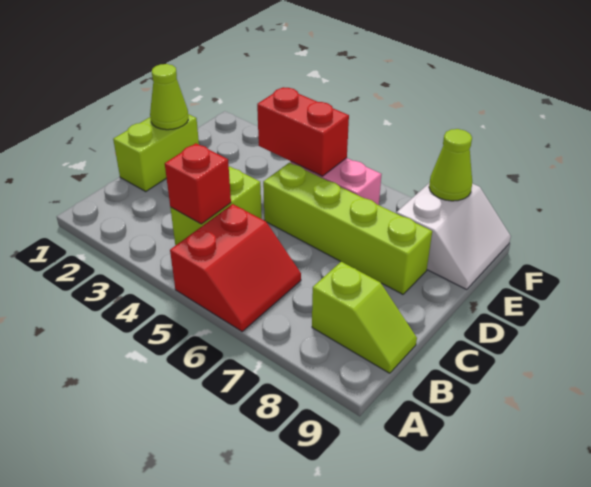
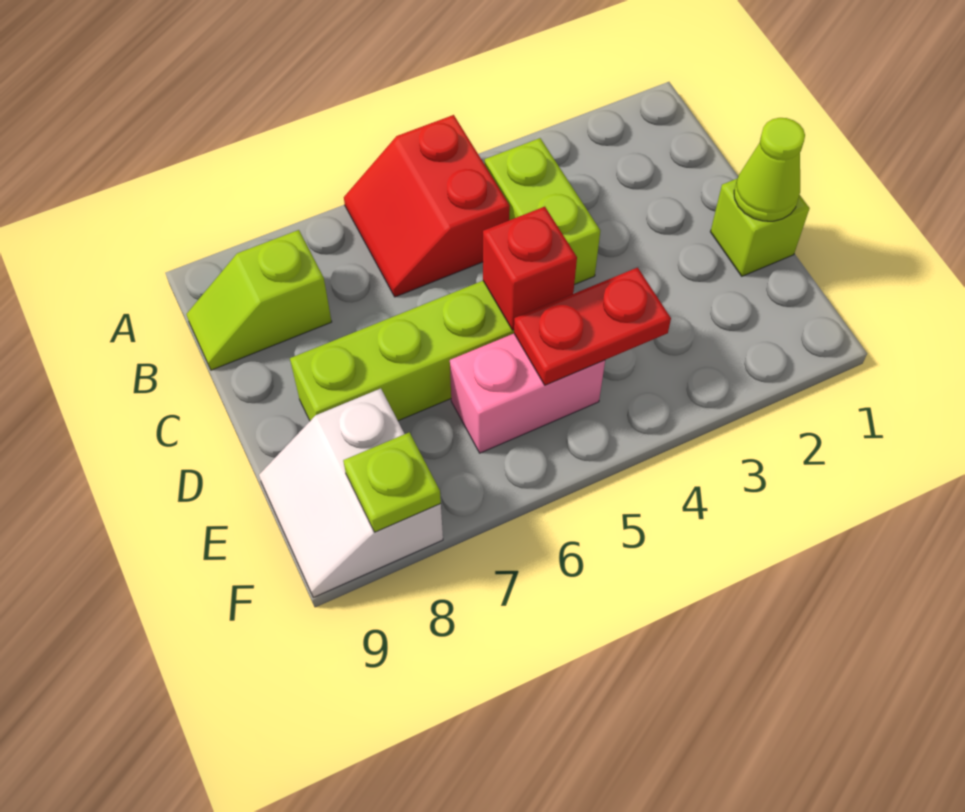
red brick B4 level 2 -> red brick D5 level 2
lime brick C1:D1 level 1 -> lime brick D1 level 1
red brick E4:E5 level 2 -> red plate E4:E5 level 2
lime cone F8 level 2 -> lime plate F8 level 2

